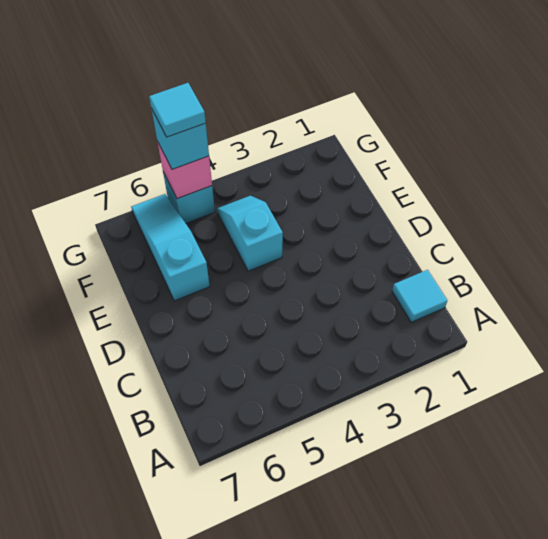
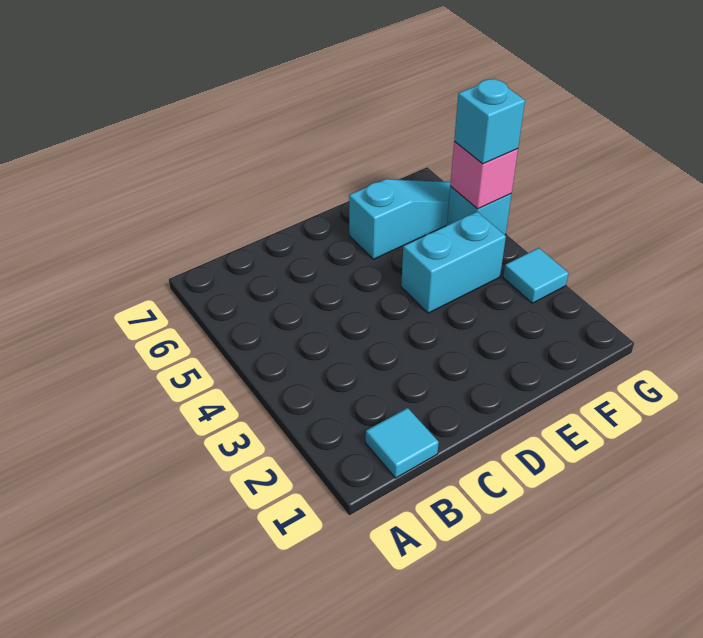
cyan slope E4:F4 level 1 top E -> cyan brick E4:F4 level 1
cyan tile G5 level 4 -> cyan tile G3 level 1

